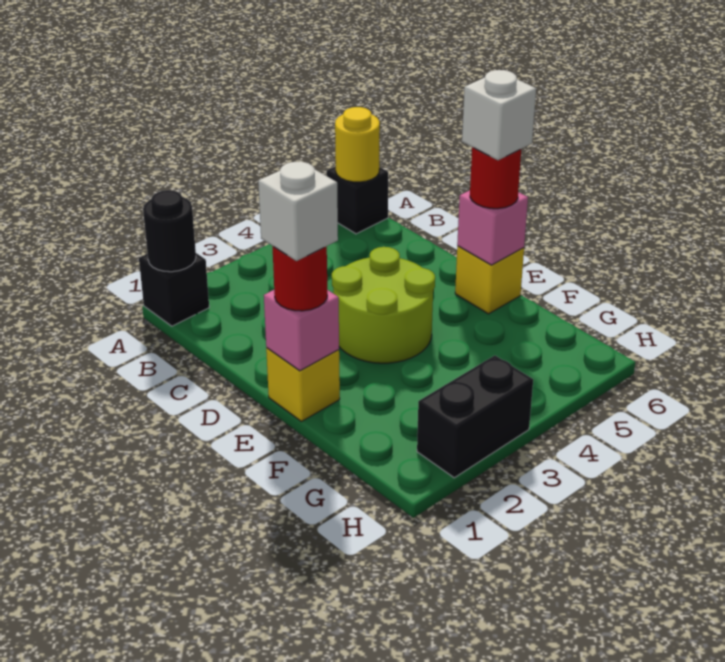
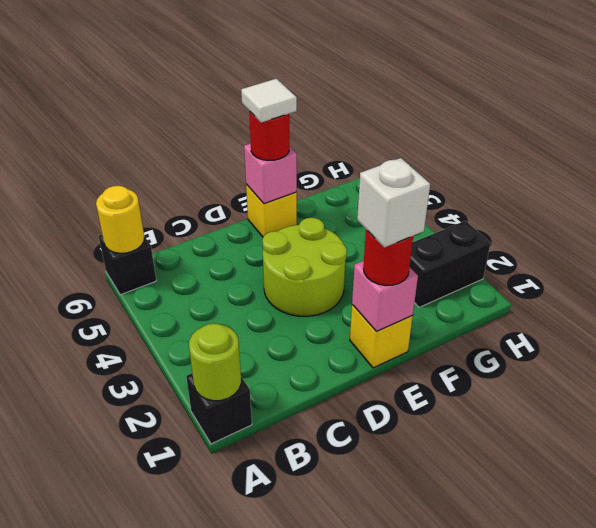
black round brick A1 level 2 -> lime round brick A1 level 2
white brick E6 level 4 -> white tile E6 level 4
black brick H2:H3 level 1 -> black brick G2:H2 level 1

